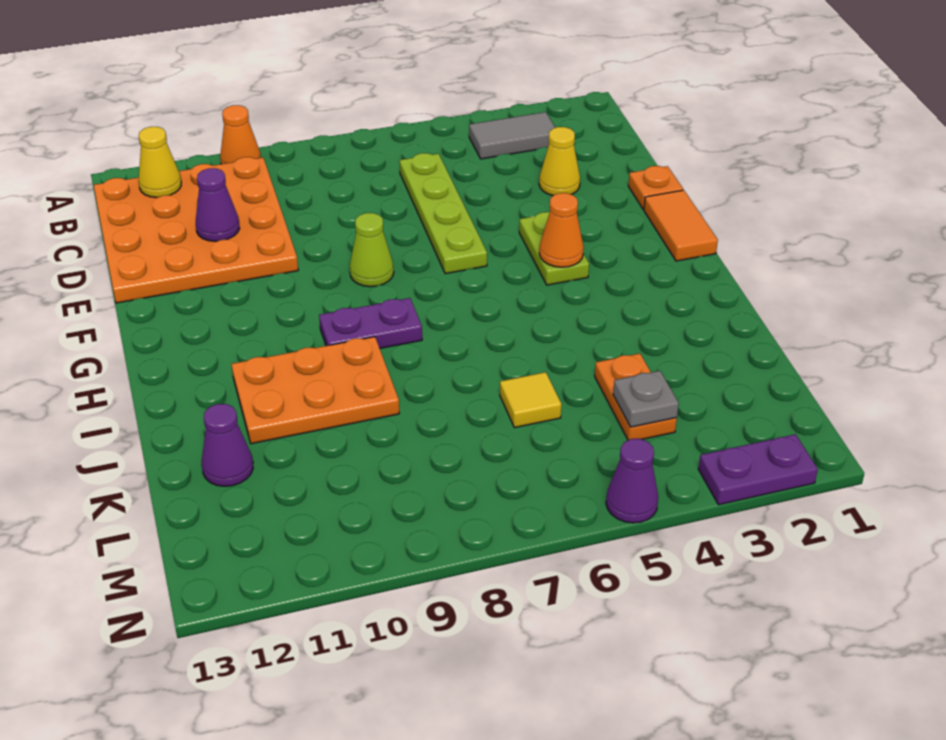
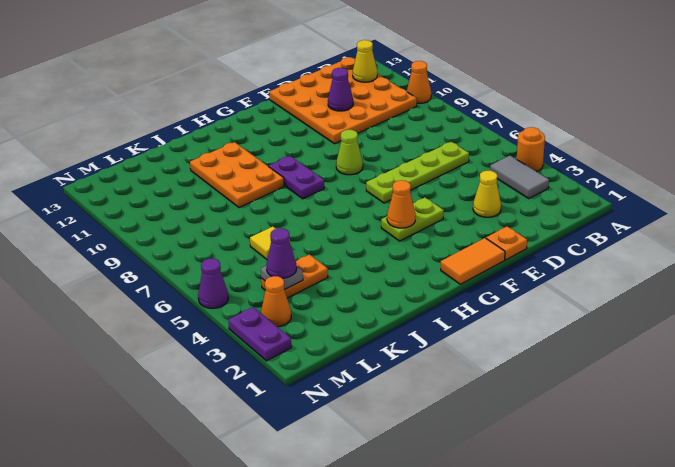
none -> orange round brick A4 level 1
purple cone K12 level 1 -> purple cone L4 level 3
none -> orange cone M3 level 1

